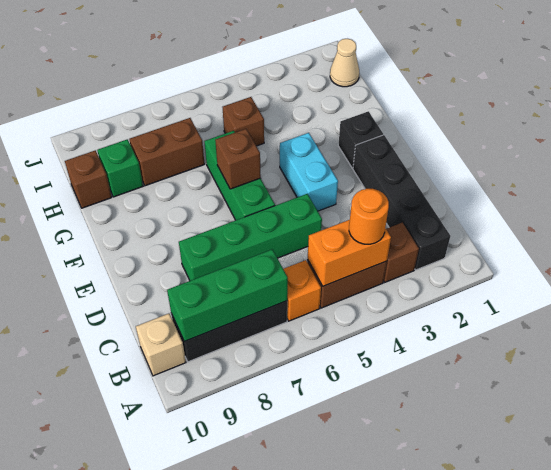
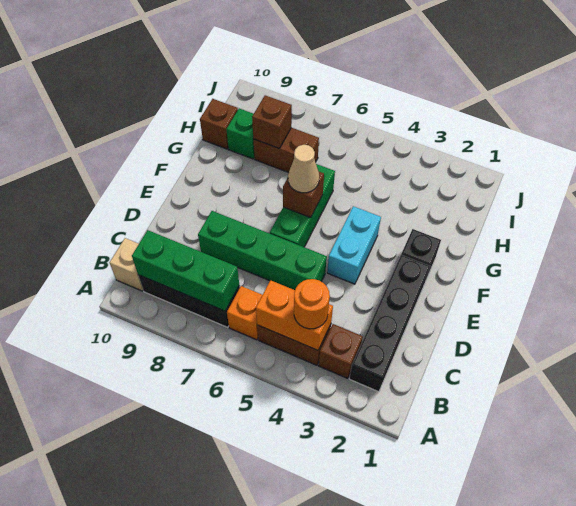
brown brick H5 level 1 -> brown brick H8 level 2
tan cone I1 level 1 -> tan cone F6 level 3

